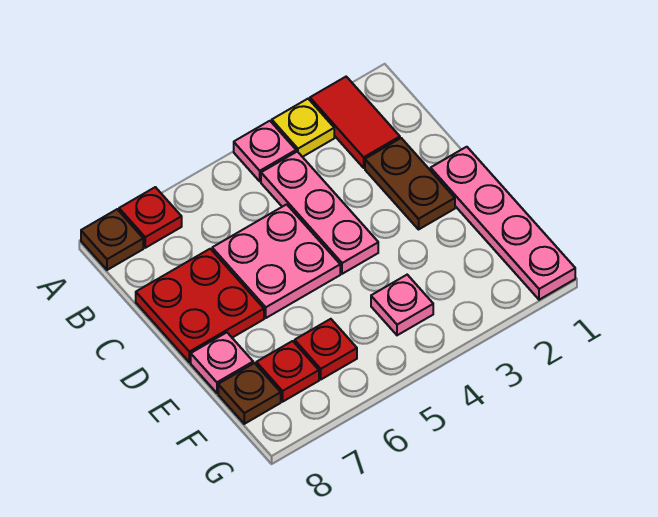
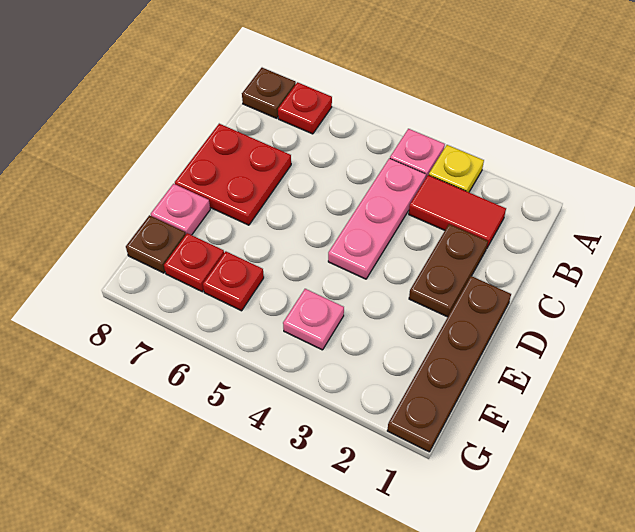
red tile A2:B2 level 1 -> red tile B2:B3 level 1
pink plate C5:D6 level 1 -> none
pink plate D1:G1 level 1 -> brown plate D1:G1 level 1

